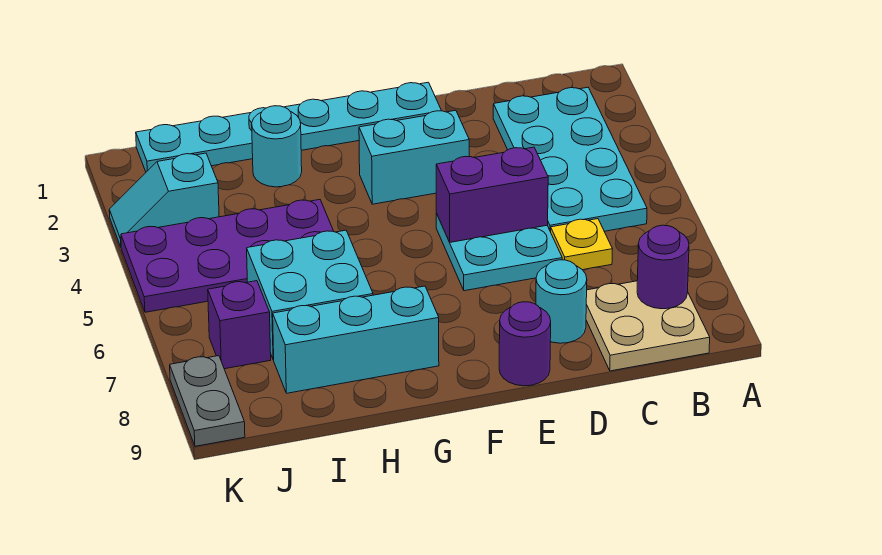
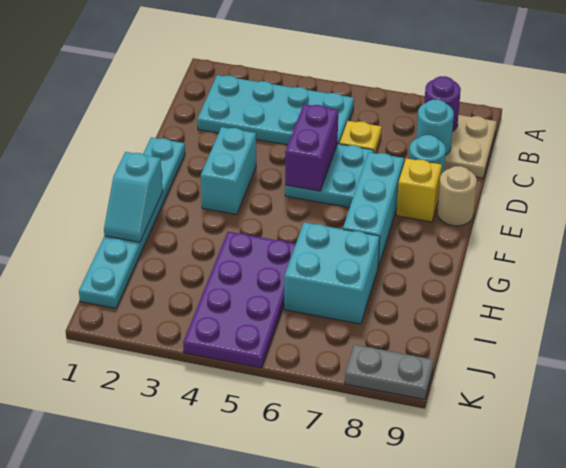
none -> yellow brick E8 level 1
purple round brick E9 level 1 -> tan round brick E9 level 1
cyan brick G8:I8 level 1 -> cyan brick E7:G7 level 1
cyan round brick H2 level 1 -> cyan round brick C8 level 2
cyan slope J3:K3 level 1 top J -> cyan slope G1:H1 level 2 top G
purple brick J7 level 1 -> none

